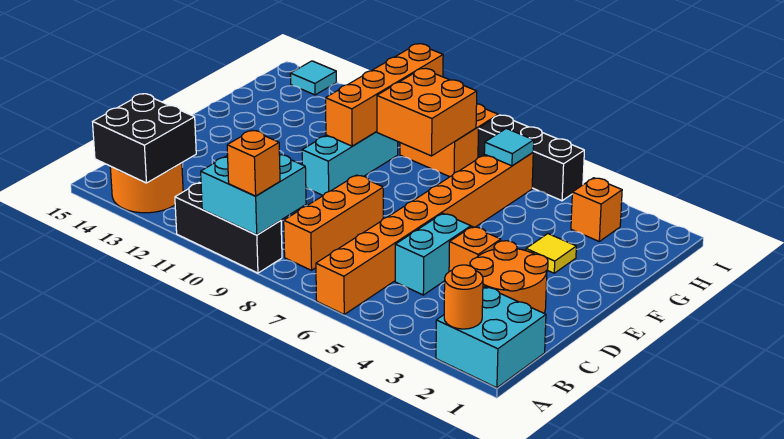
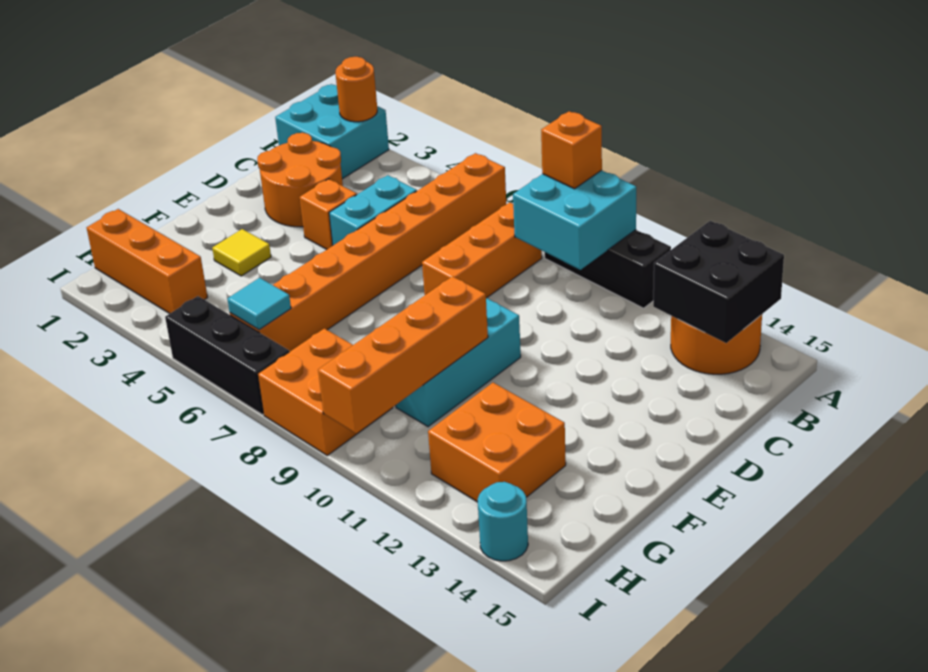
orange brick G8:H9 level 2 -> orange brick G12:H13 level 1
orange brick H3 level 1 -> orange brick H1:H3 level 1
cyan tile I14 level 1 -> cyan round brick I14 level 1

